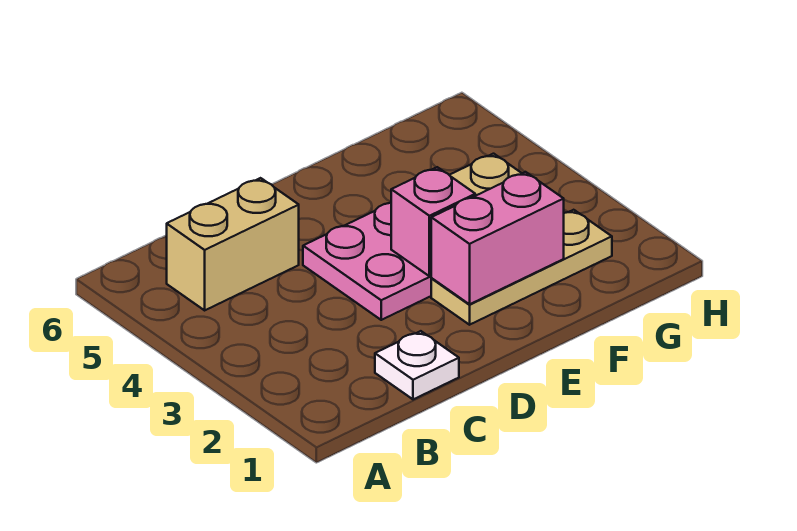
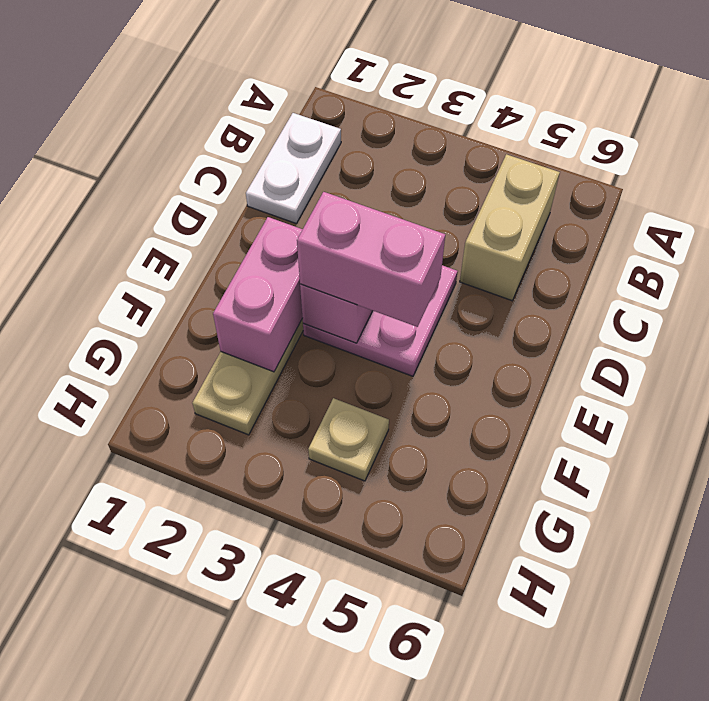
white plate C1 level 1 -> white plate B1:C1 level 1
none -> pink brick E3:E4 level 3

